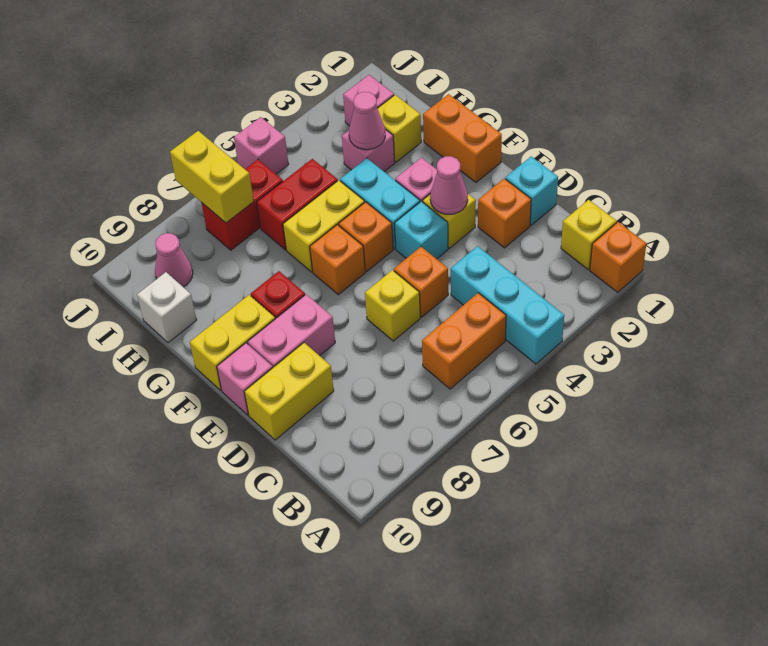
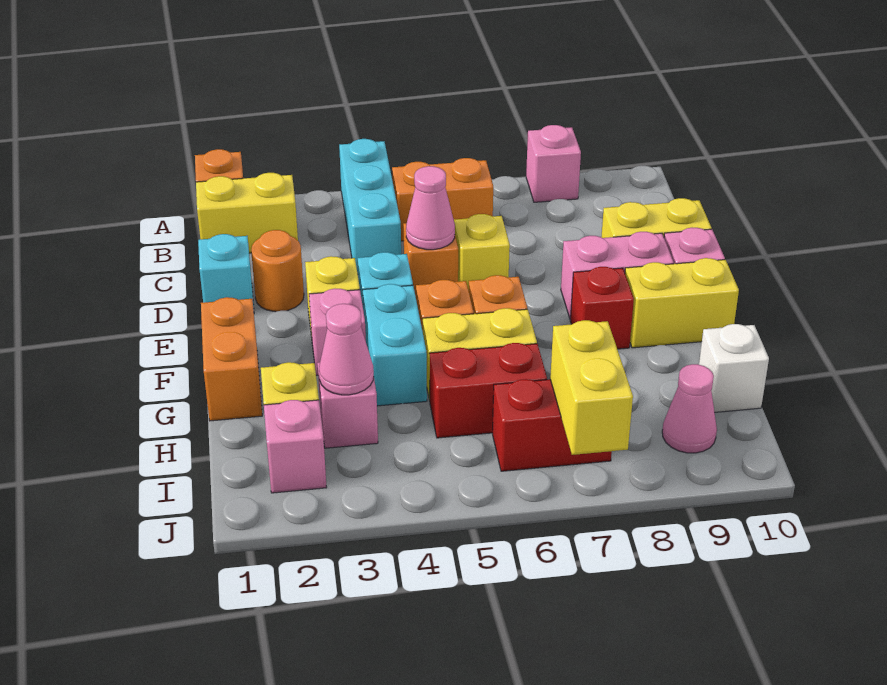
yellow brick B1 level 1 -> yellow brick B1:B2 level 1
orange brick D2 level 1 -> orange round brick D2 level 1
pink cone E3 level 2 -> pink cone D5 level 2
pink brick J5 level 1 -> pink brick A8 level 1

